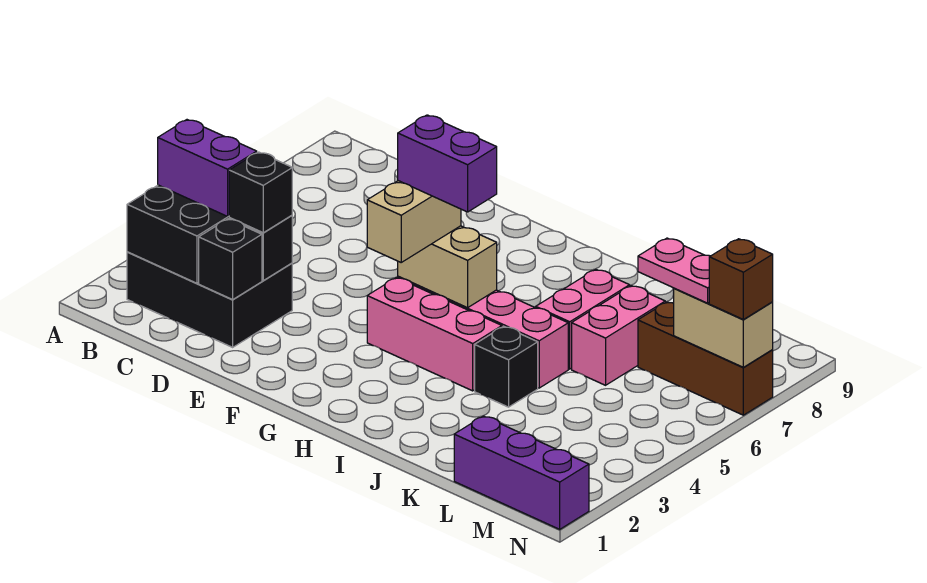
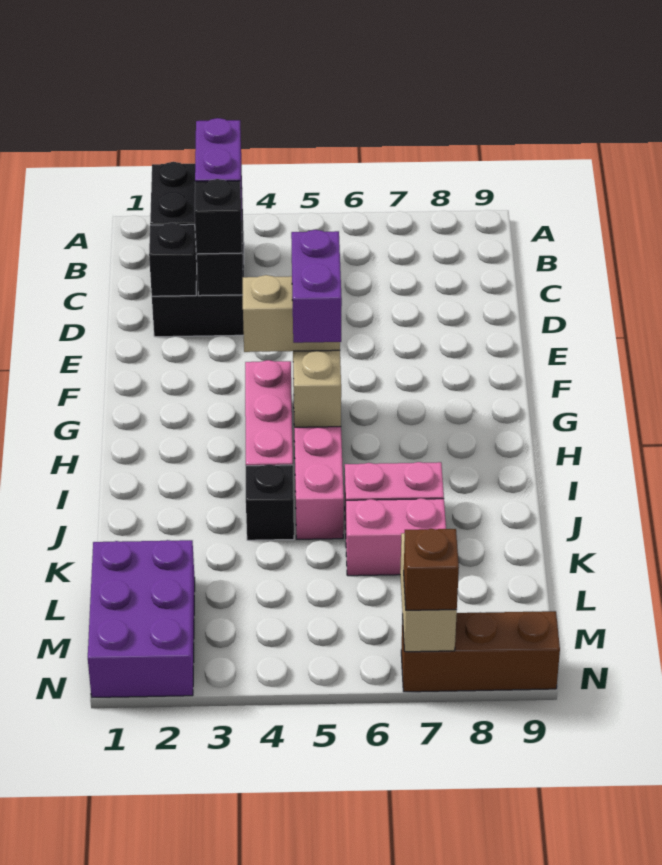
purple brick L1:N1 level 1 -> purple brick L1:N2 level 1
brown brick L7:N7 level 1 -> brown brick N7:N9 level 1
pink plate L7:M7 level 3 -> none

